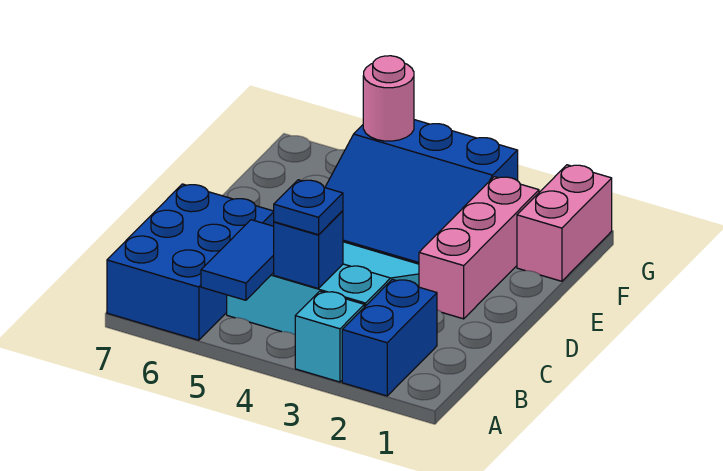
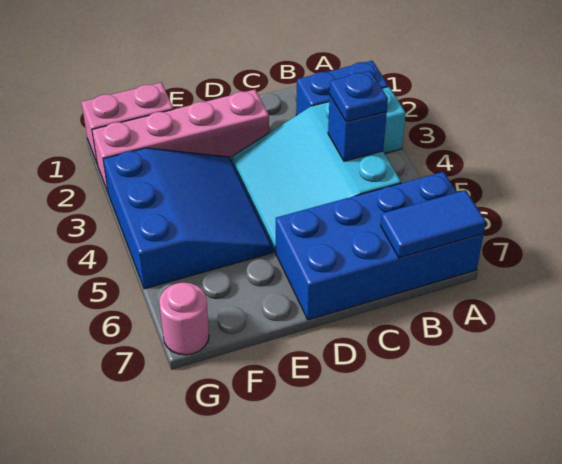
blue tile A5:B5 level 2 -> blue tile A7:B7 level 2
blue brick A6:C7 level 1 -> blue brick A6:D7 level 1
pink brick D2:F2 level 1 -> pink brick D2:G2 level 1
pink round brick G5 level 2 -> pink round brick G7 level 1

